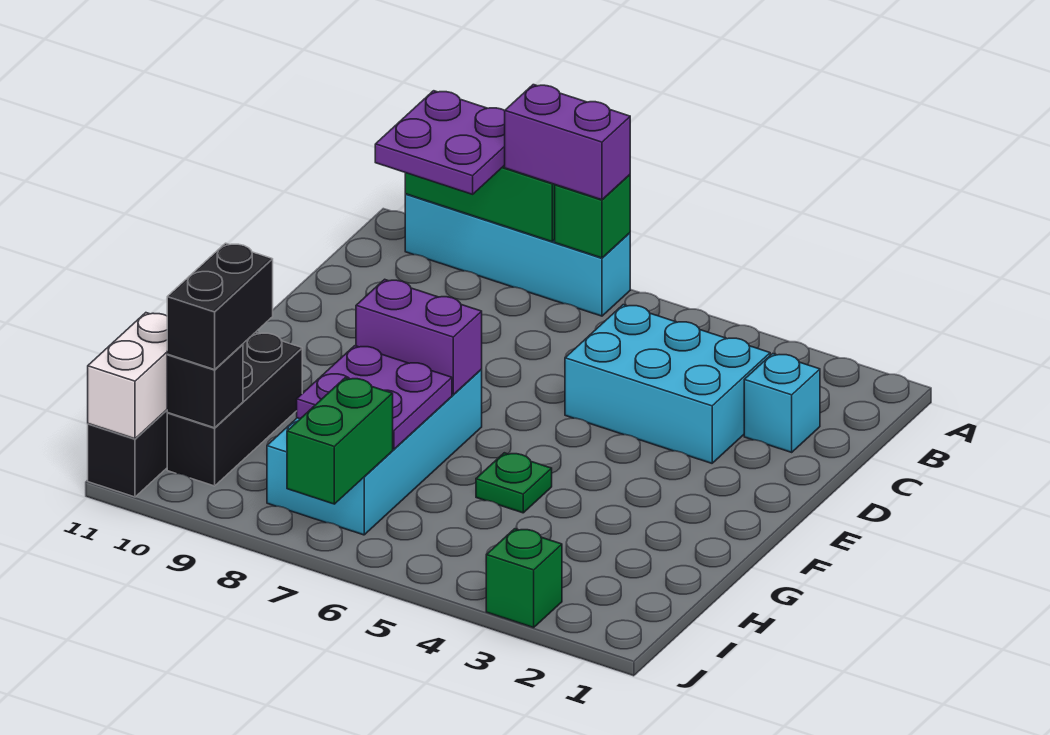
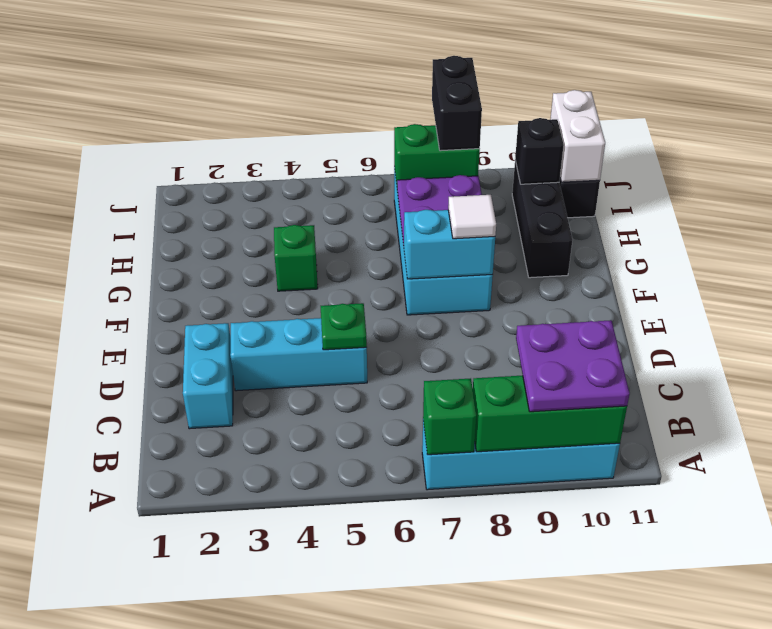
purple brick A7:A8 level 3 -> none
cyan brick C2 level 1 -> cyan brick C2:D2 level 1
cyan brick C3:D5 level 1 -> cyan brick D3:D5 level 1
purple brick F7:F8 level 2 -> cyan brick F7:F8 level 2
none -> white tile F8 level 3
green plate G5 level 1 -> green plate D5 level 2
black brick H10:I10 level 3 -> black brick I8:J8 level 3
green brick I7:J7 level 2 -> green brick I7:I8 level 2
green brick J3 level 1 -> green brick G4 level 1

